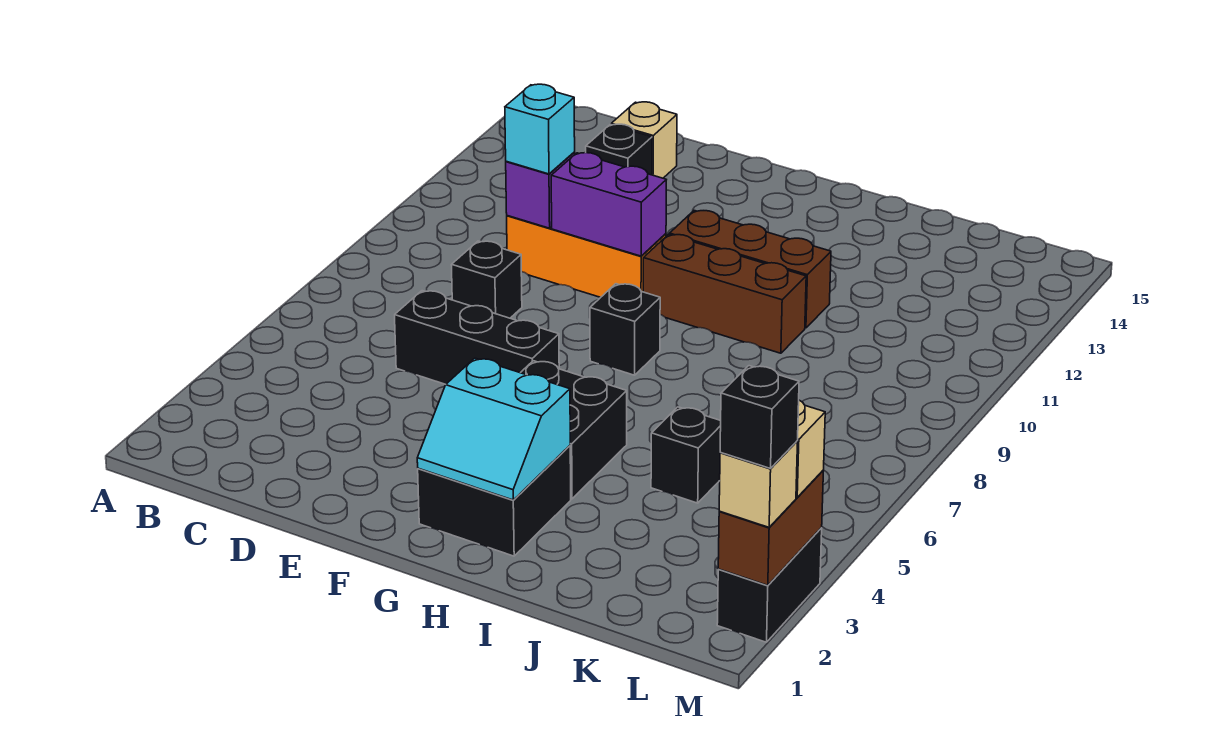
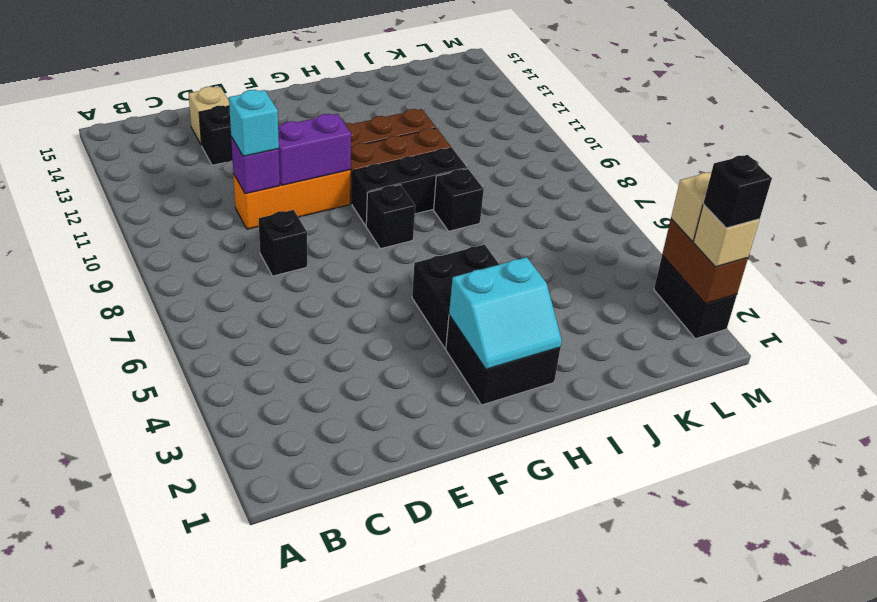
black brick D6:F6 level 1 -> black brick G9:I9 level 1
black brick J5 level 1 -> black brick I8 level 1

